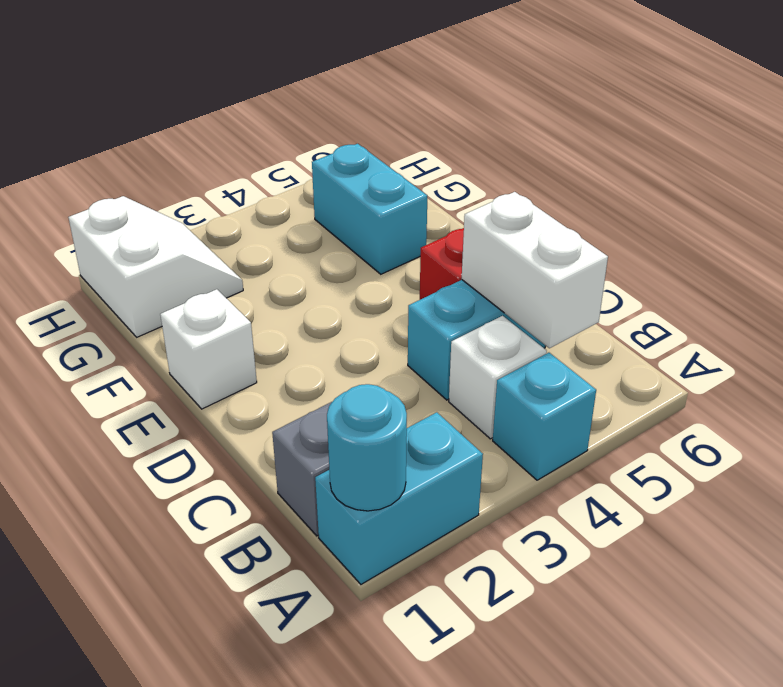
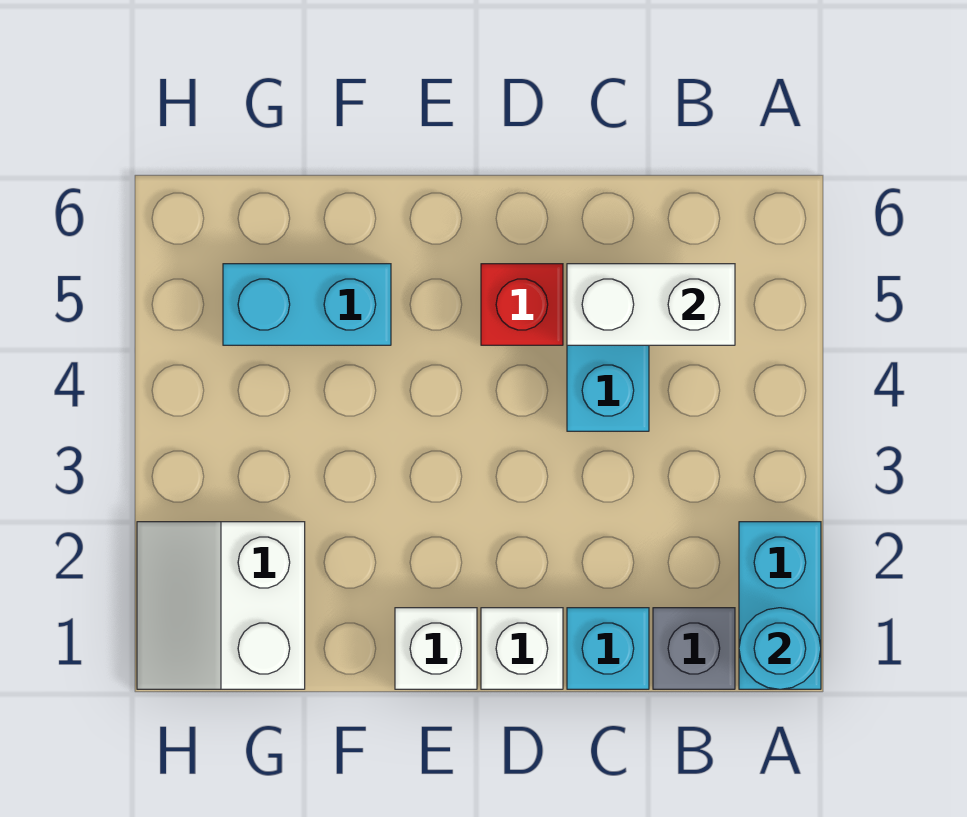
cyan brick A4 level 1 -> cyan brick C1 level 1
white brick B4 level 1 -> white brick D1 level 1
white slope G1:H2 level 1 top 1 -> white slope G1:H2 level 1 top G

